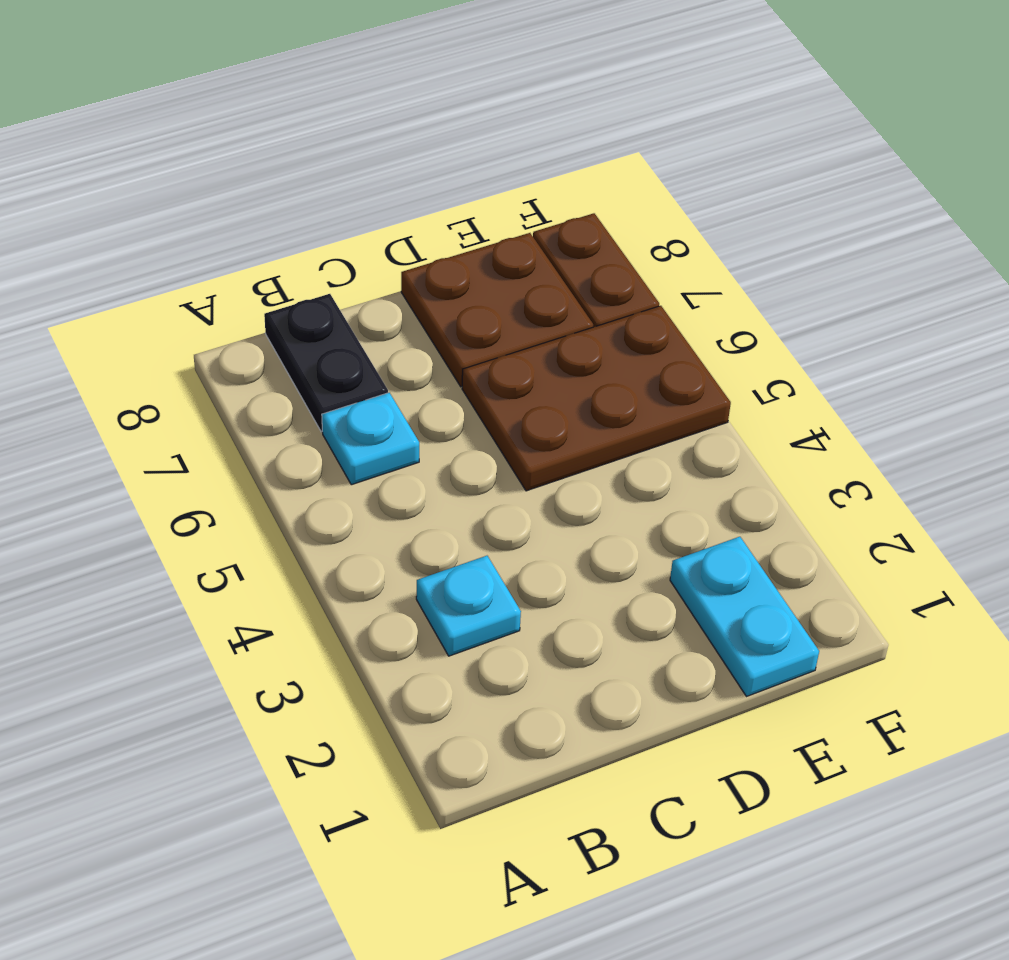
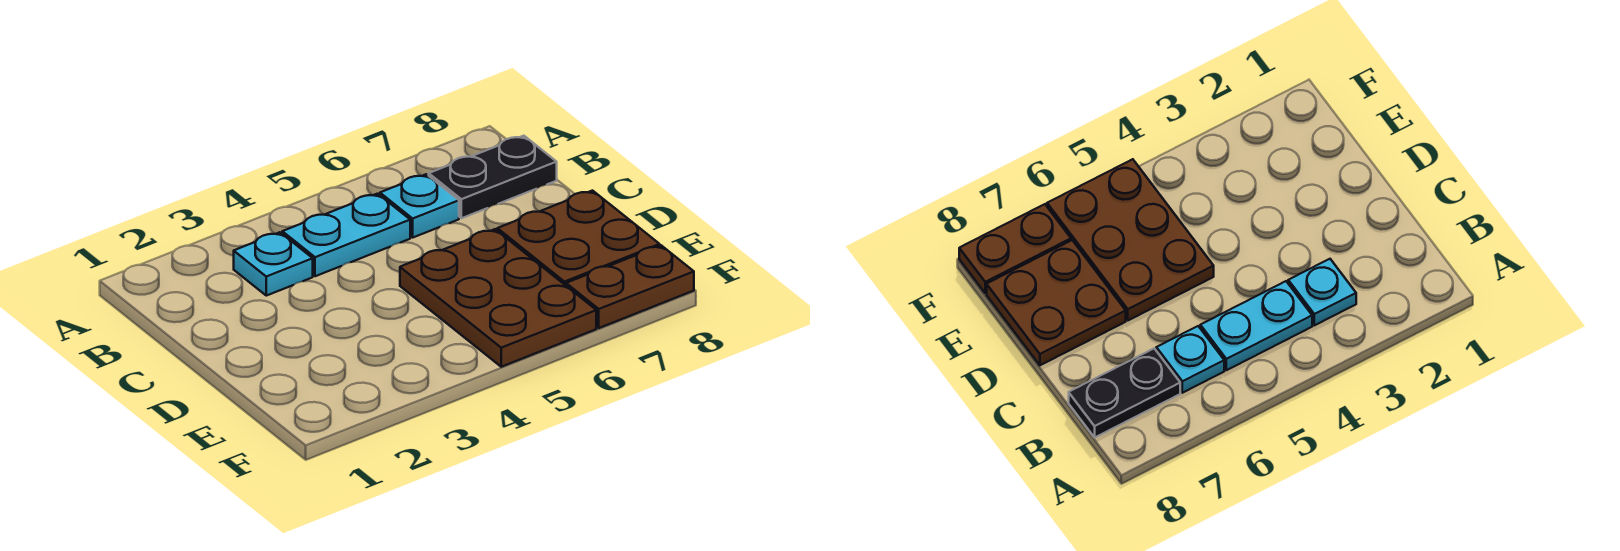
cyan plate E1:E2 level 1 -> cyan plate B4:B5 level 1

